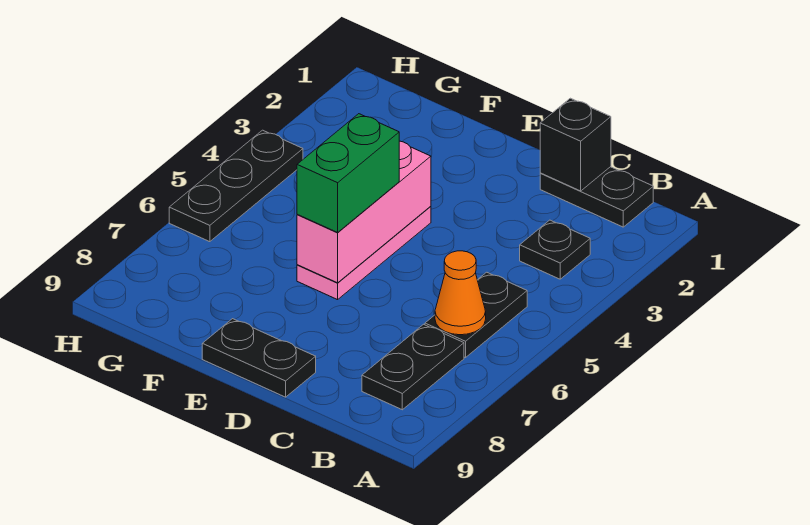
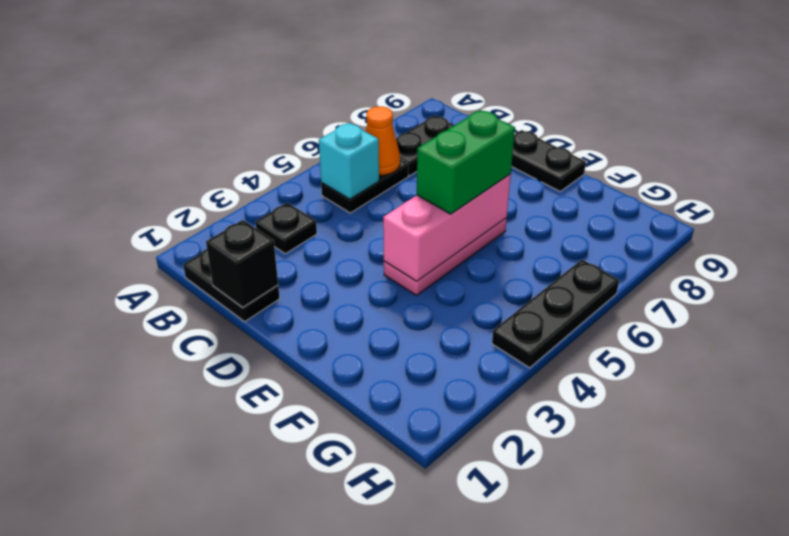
none -> cyan brick B5 level 2

